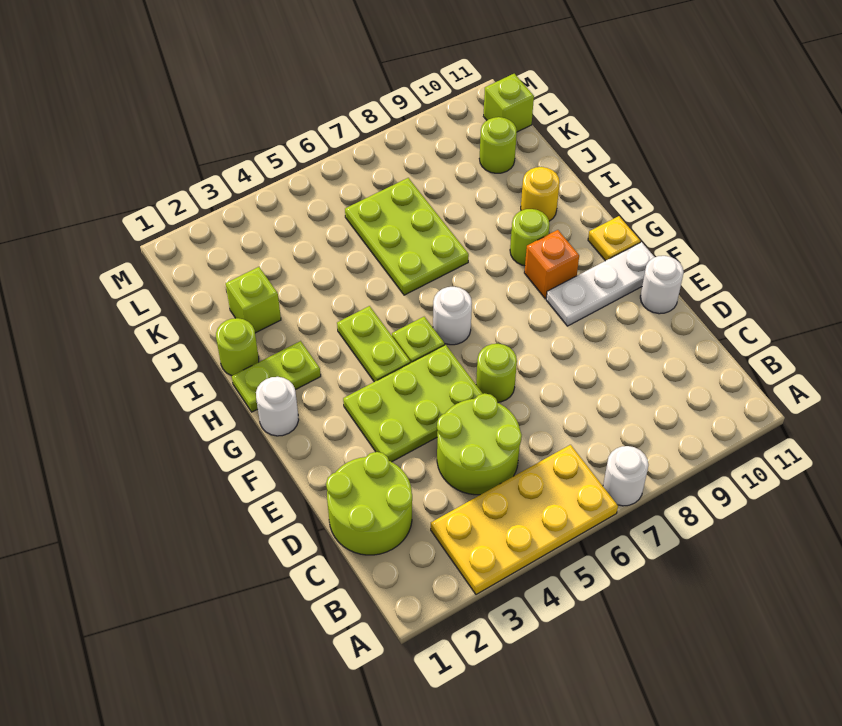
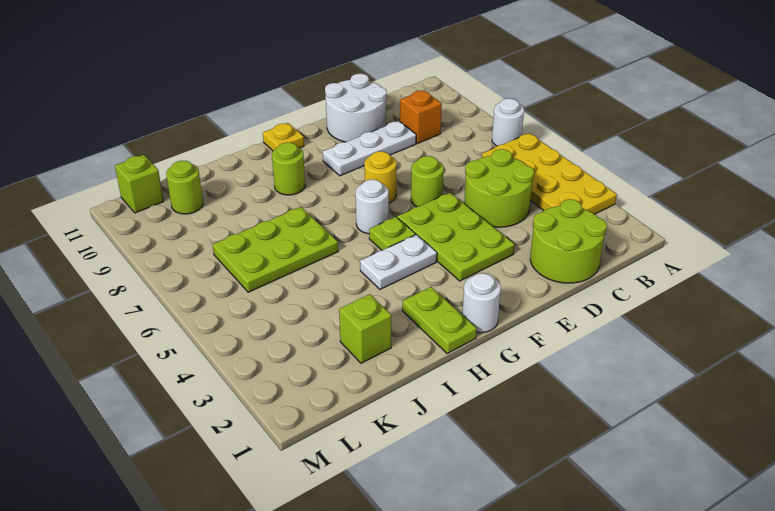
white round brick E11 level 1 -> white round brick D10:E11 level 1
white plate F9:F11 level 1 -> white plate D9:F9 level 1
lime plate G4:H4 level 1 -> white plate G4:H4 level 1
orange brick G9 level 1 -> orange brick C9 level 1
lime round brick I1 level 1 -> none
yellow round brick I10 level 1 -> yellow round brick F7 level 1

